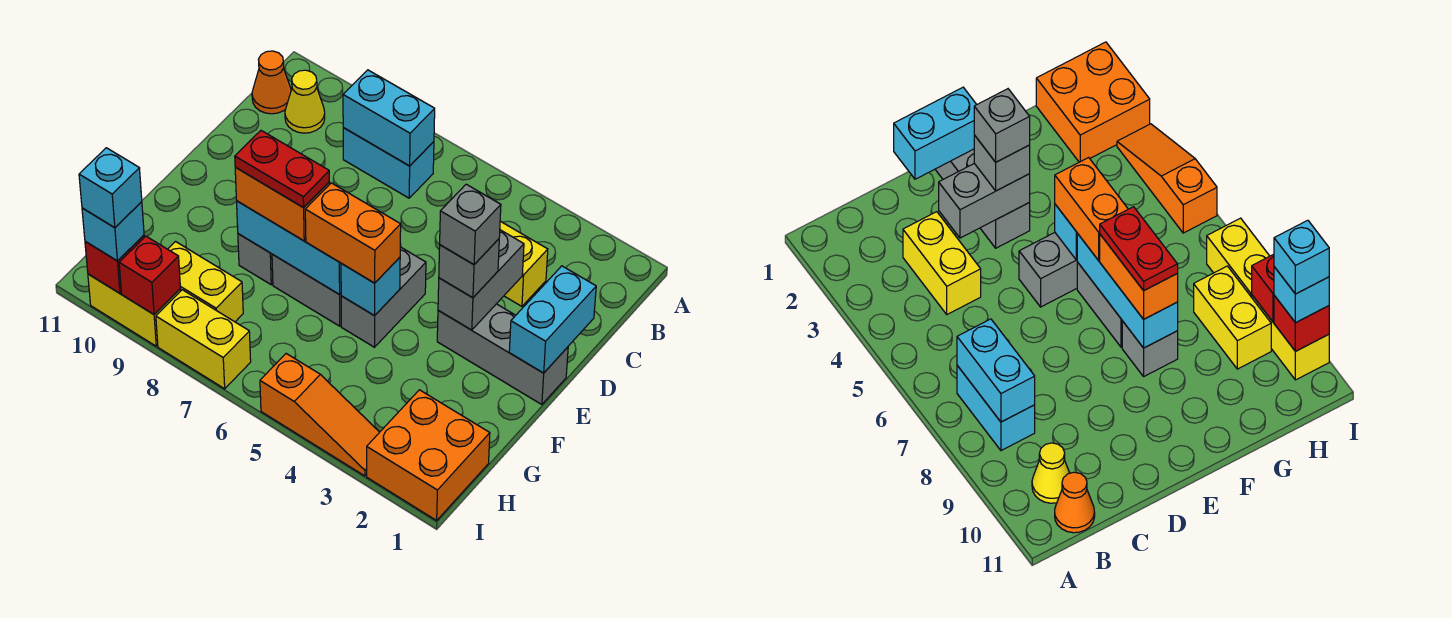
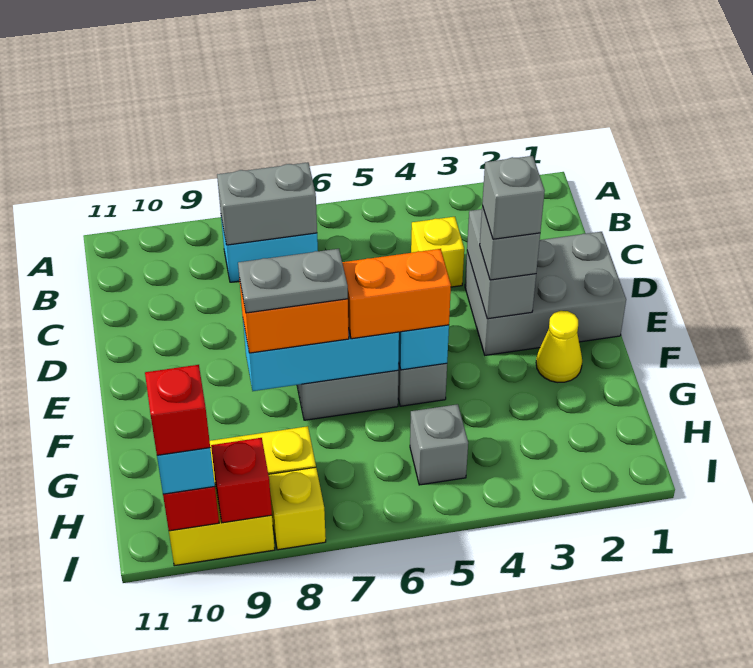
cyan brick B7:B8 level 2 -> grey brick B7:B8 level 2
yellow cone B10 level 1 -> yellow cone F2 level 1
orange cone B11 level 1 -> none
yellow brick C3:C4 level 1 -> yellow brick C4 level 1
cyan brick D1:E1 level 2 -> none
grey brick E1:E3 level 1 -> grey brick D1:E3 level 1
red plate F7:F8 level 4 -> grey plate F7:F8 level 4
grey brick F8 level 1 -> grey brick H5 level 1
orange brick H1:I2 level 1 -> none
orange slope I3:I5 level 1 top 5 -> none
yellow brick I7:I8 level 1 -> yellow brick I8 level 1
cyan brick I10 level 4 -> red brick I10 level 4

